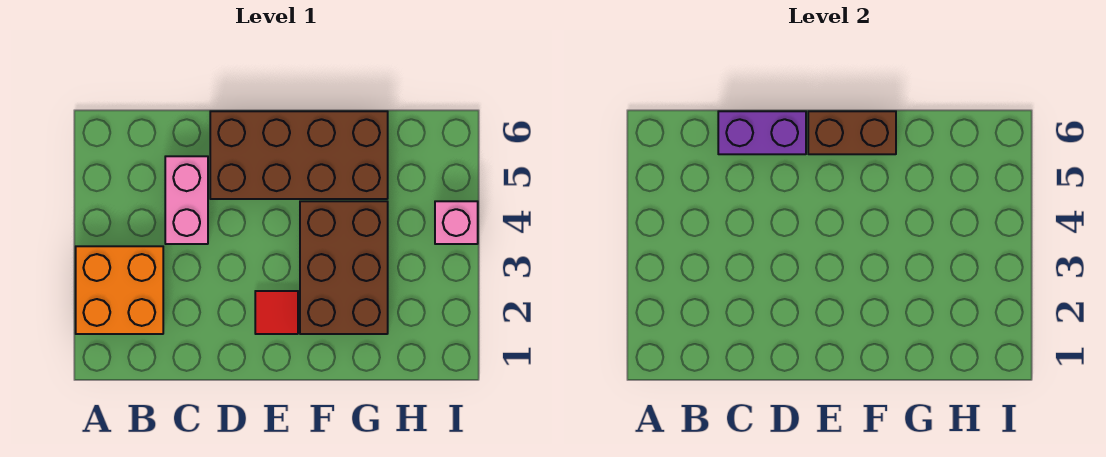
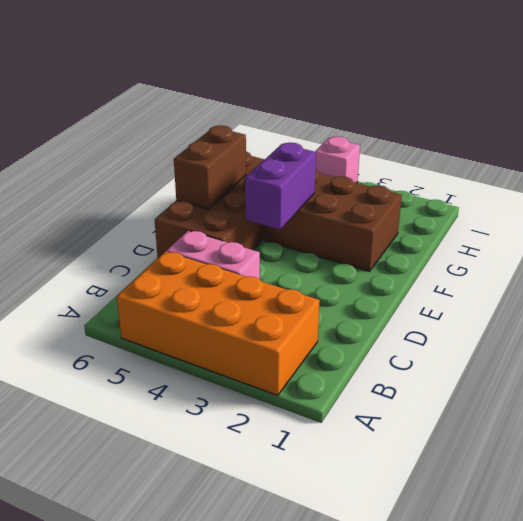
orange brick A2:B3 level 1 -> orange brick A2:B5 level 1
purple brick C6:D6 level 2 -> purple brick E4:F4 level 2
red tile E2 level 1 -> none

